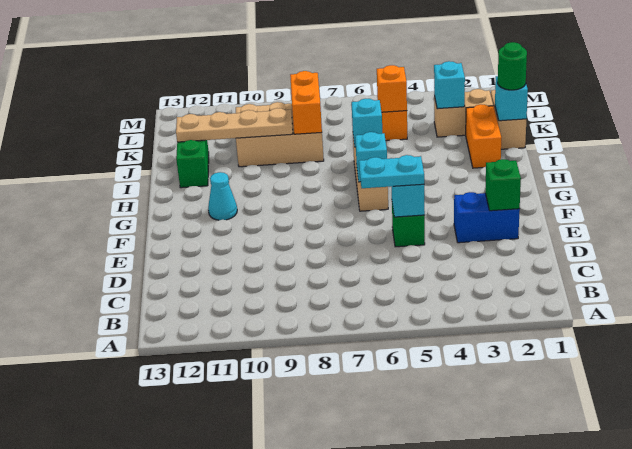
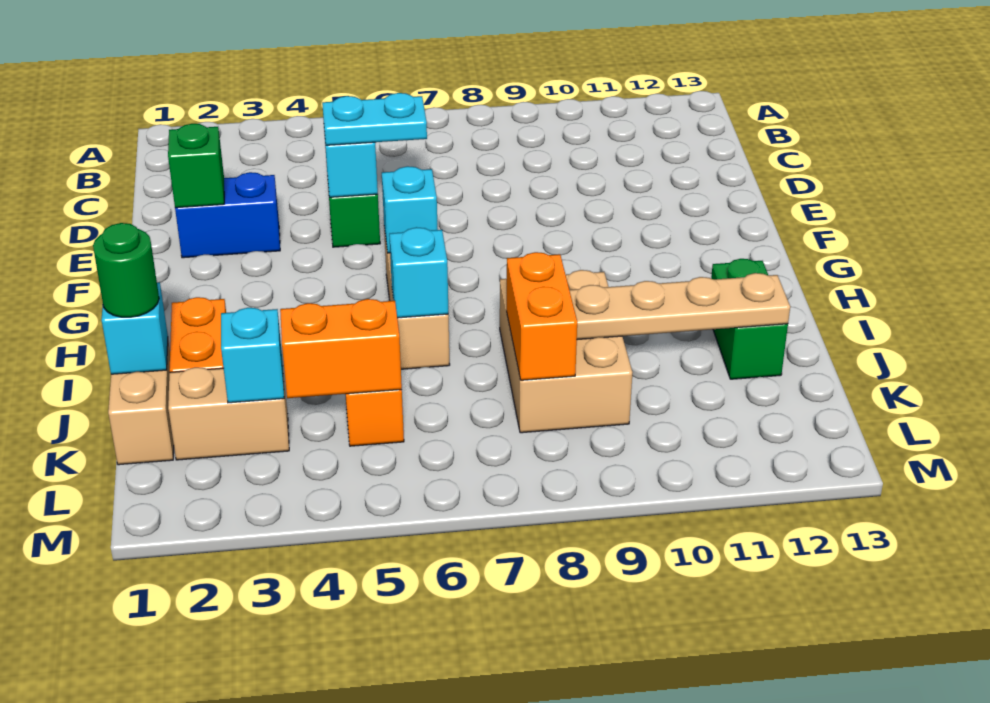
cyan cone G11 level 1 -> none
tan brick J8:K10 level 1 -> tan brick I8:K9 level 1
orange brick K5 level 2 -> orange brick K4:K5 level 2

